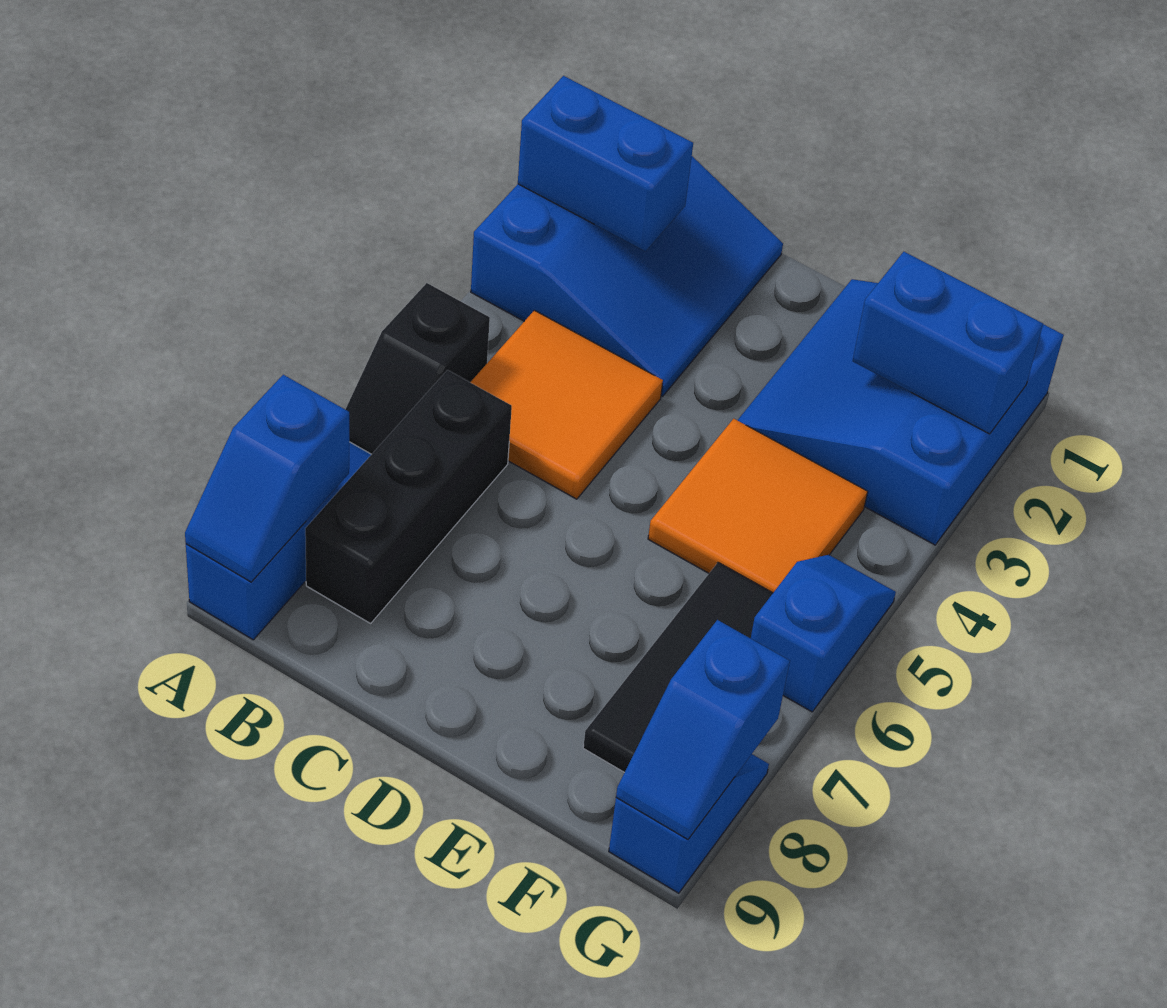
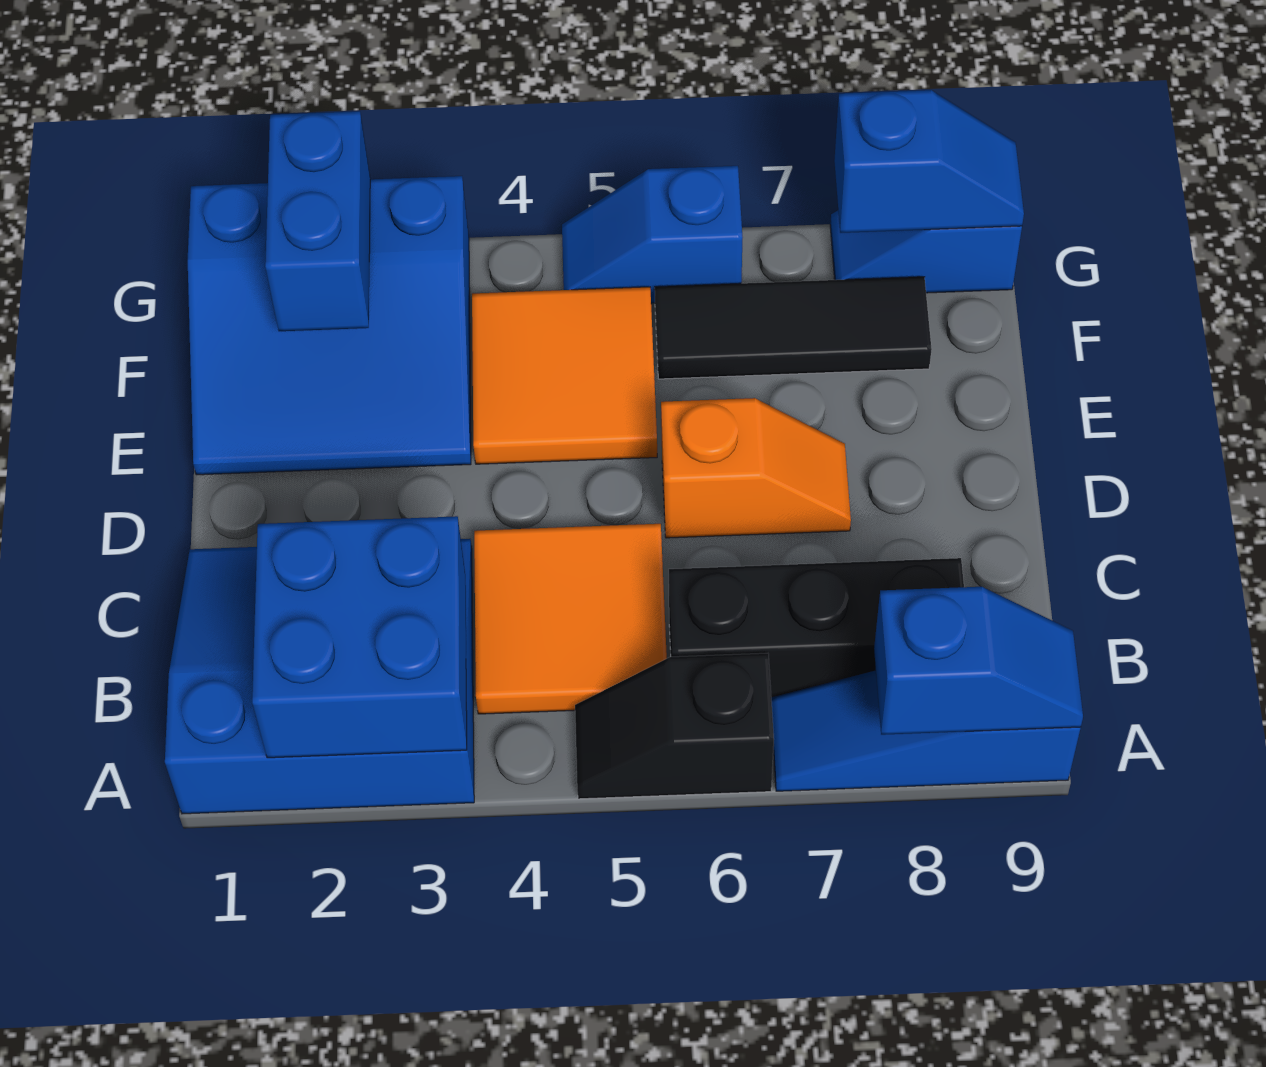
blue brick A2:B2 level 2 -> blue brick A2:B3 level 2
black slope A5:A6 level 1 top 5 -> black slope A5:A6 level 1 top 6
none -> orange slope D6:D7 level 1 top 6

